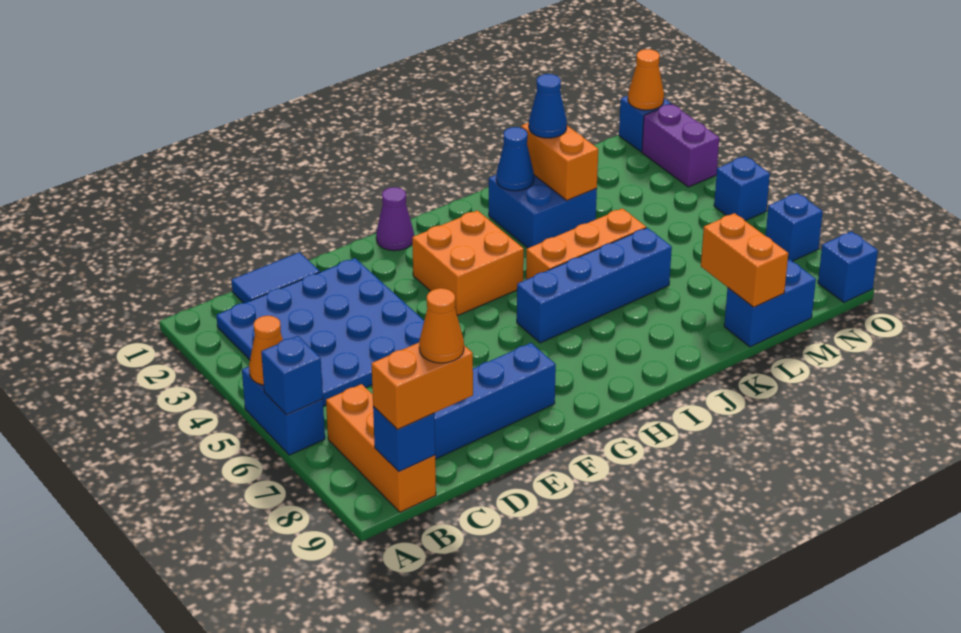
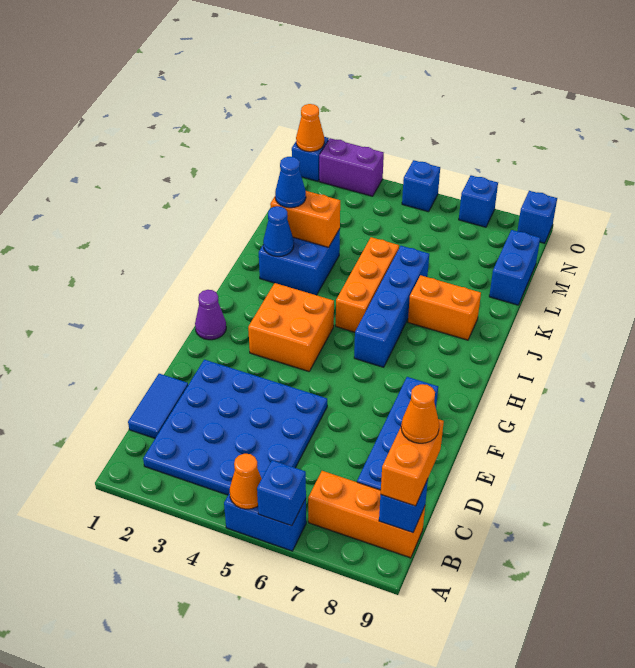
orange brick L8:L9 level 2 -> orange brick J7:J8 level 1

